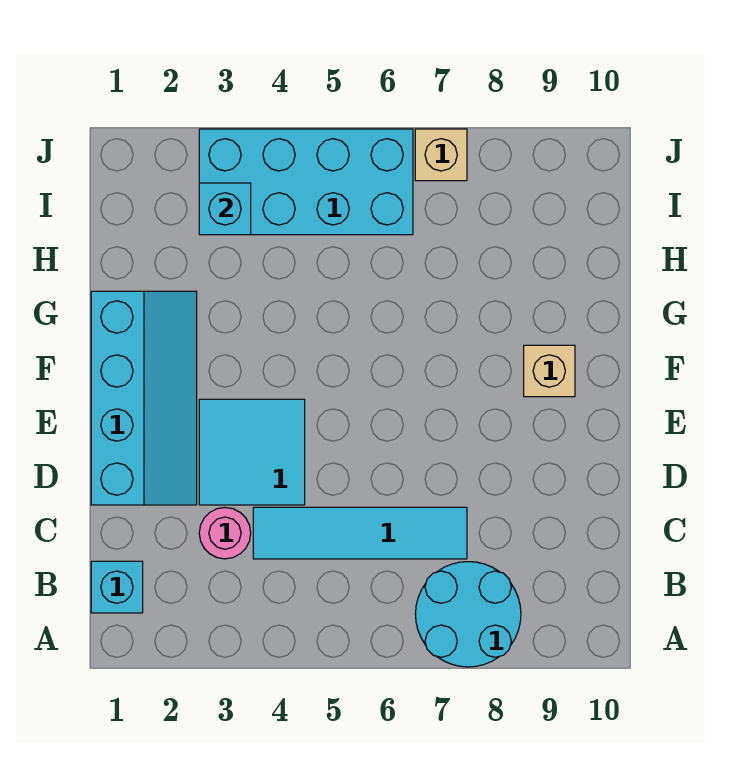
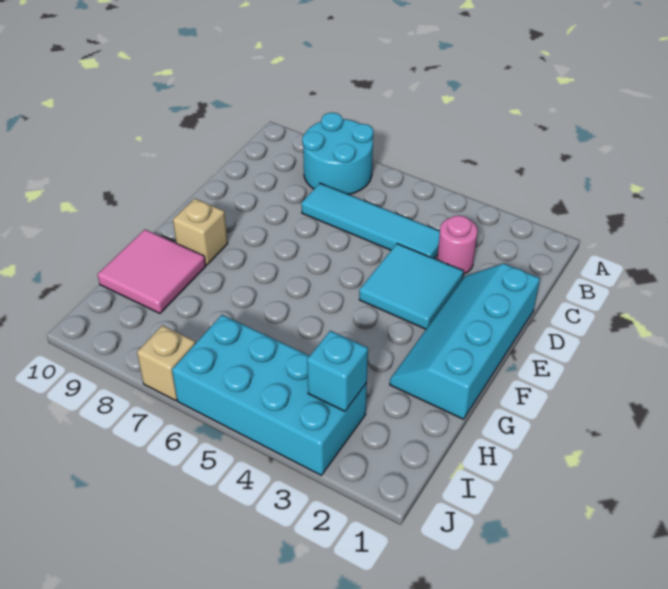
cyan brick B1 level 1 -> none
none -> pink tile G9:H10 level 1

